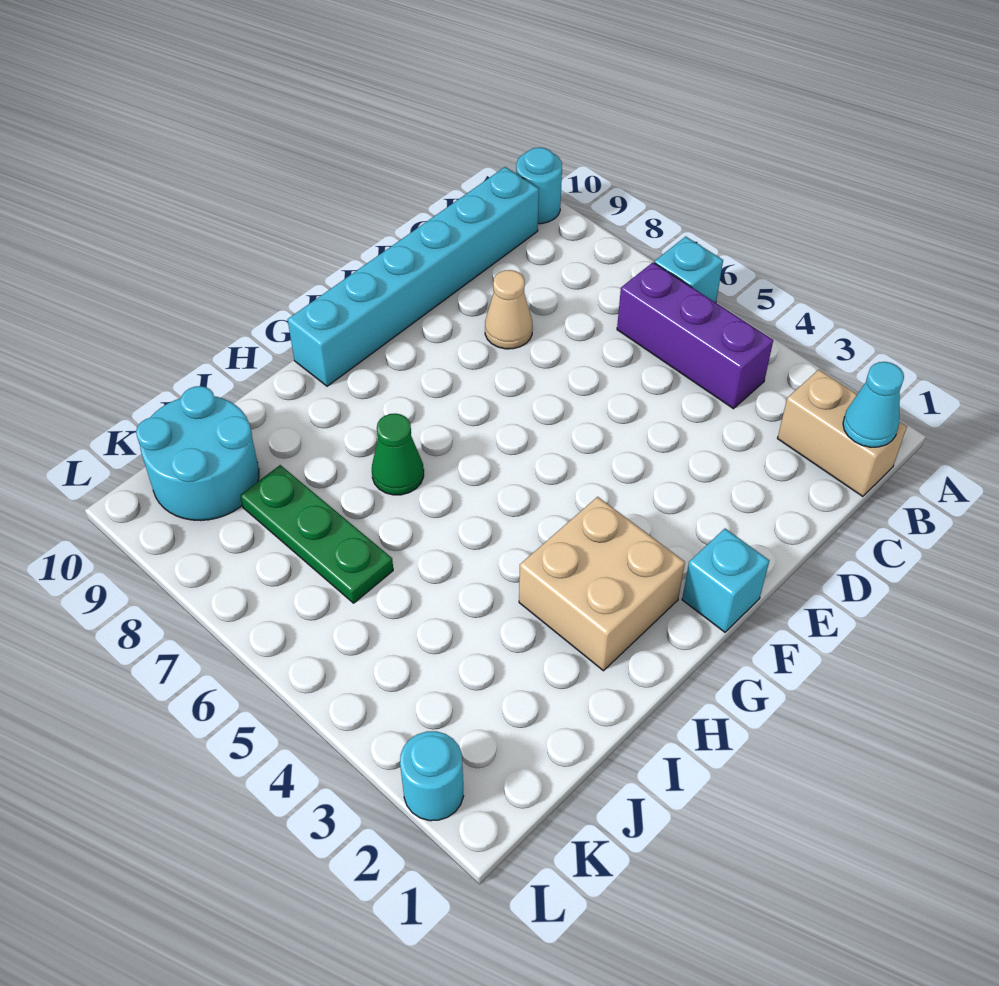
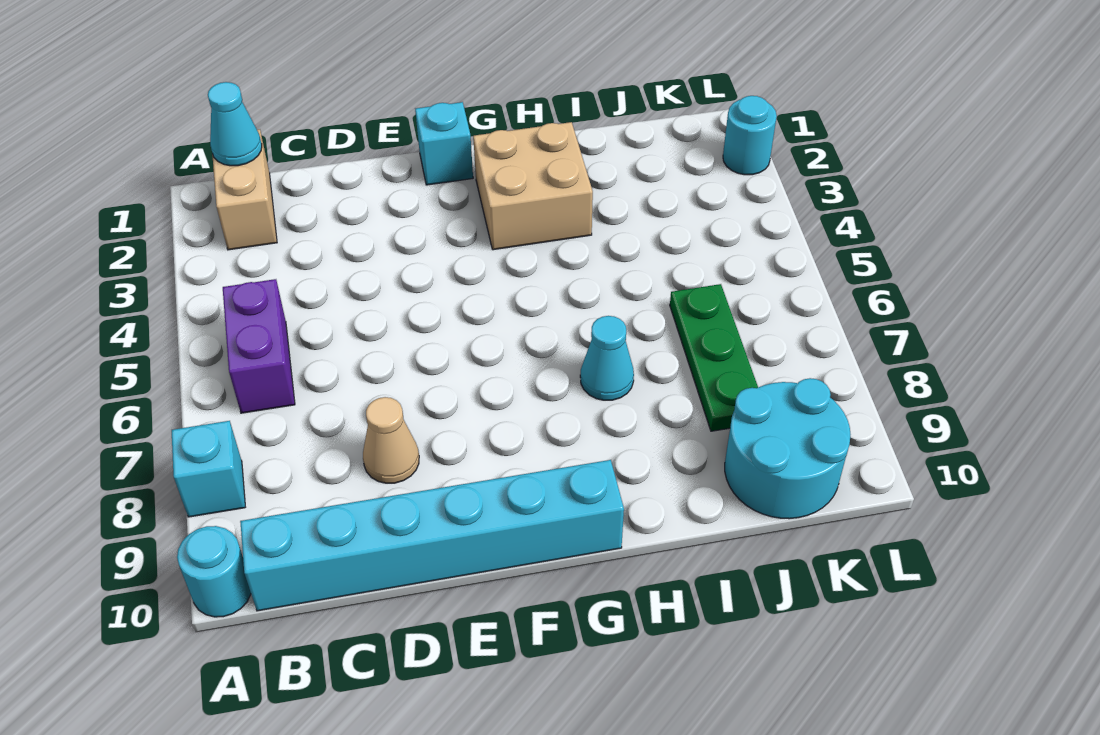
cyan brick A6 level 1 -> cyan brick A8 level 1
purple brick B4:B6 level 1 -> purple brick B5:B6 level 1
green cone H7 level 1 -> cyan cone H7 level 1

